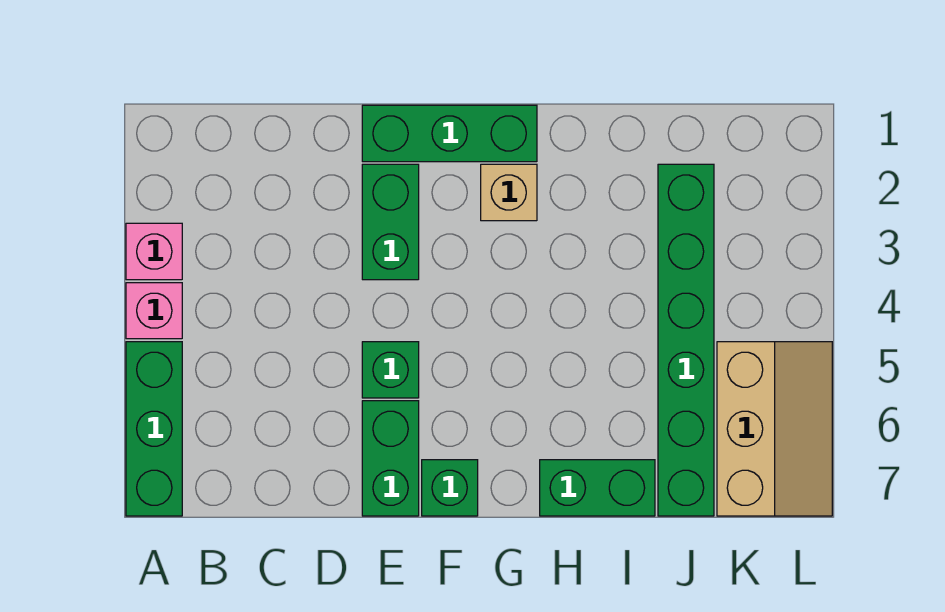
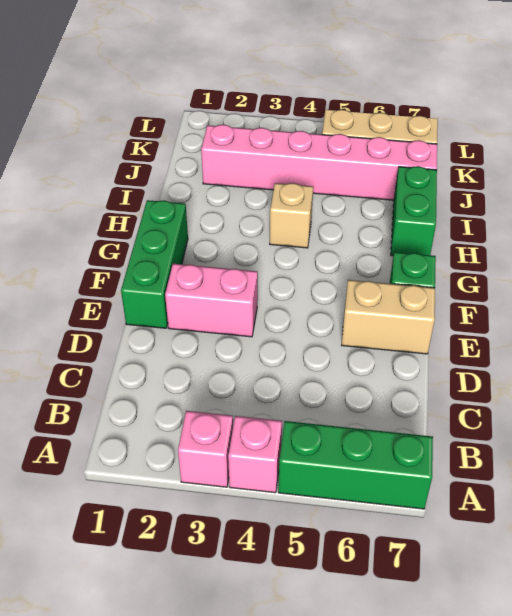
green brick E2:E3 level 1 -> pink brick E2:E3 level 1
green brick E5 level 1 -> none
green brick E6:E7 level 1 -> tan brick E6:E7 level 1
tan brick G2 level 1 -> tan brick H4 level 1
green brick J2:J7 level 1 -> pink brick J2:J7 level 1

